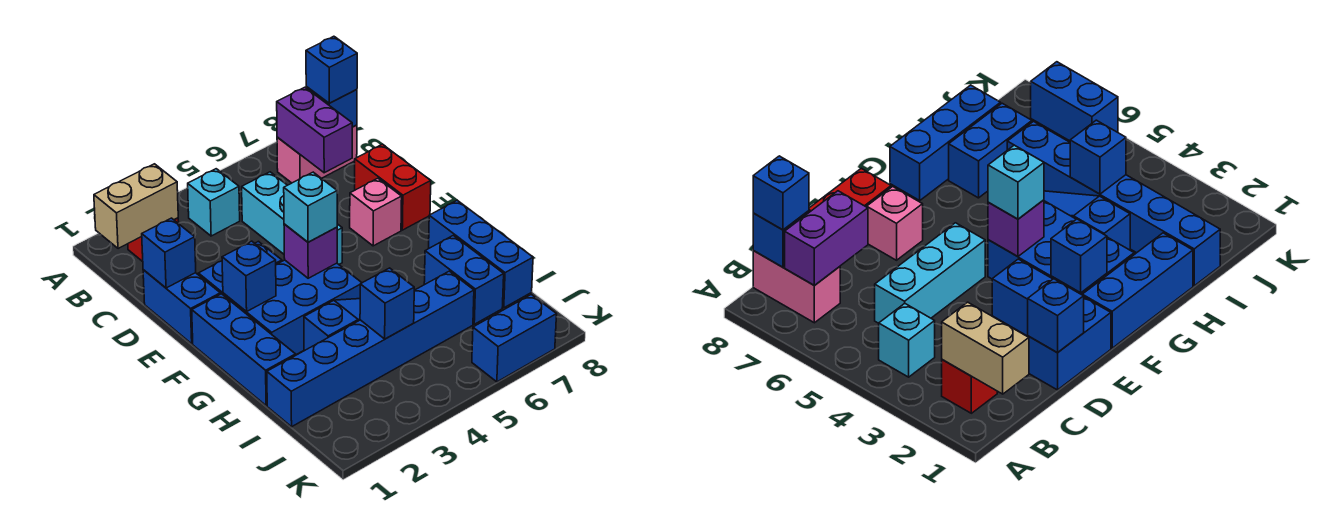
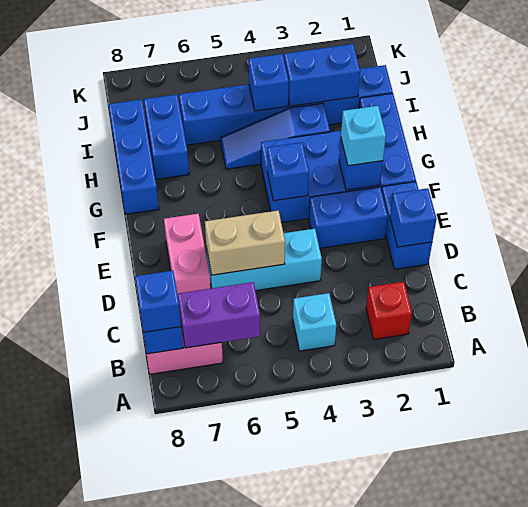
tan brick B1:B2 level 2 -> tan brick D5:D6 level 2
purple brick B7:C7 level 2 -> purple brick B6:B7 level 2
cyan brick C5:E5 level 1 -> cyan brick D4:D6 level 1
red brick D8:E8 level 1 -> none
pink brick E7 level 1 -> pink brick D7:E7 level 1
purple brick F4 level 2 -> blue brick F4 level 2
cyan brick F4 level 3 -> cyan brick F2 level 3
blue brick K6:K7 level 1 -> blue brick I2:I3 level 2

